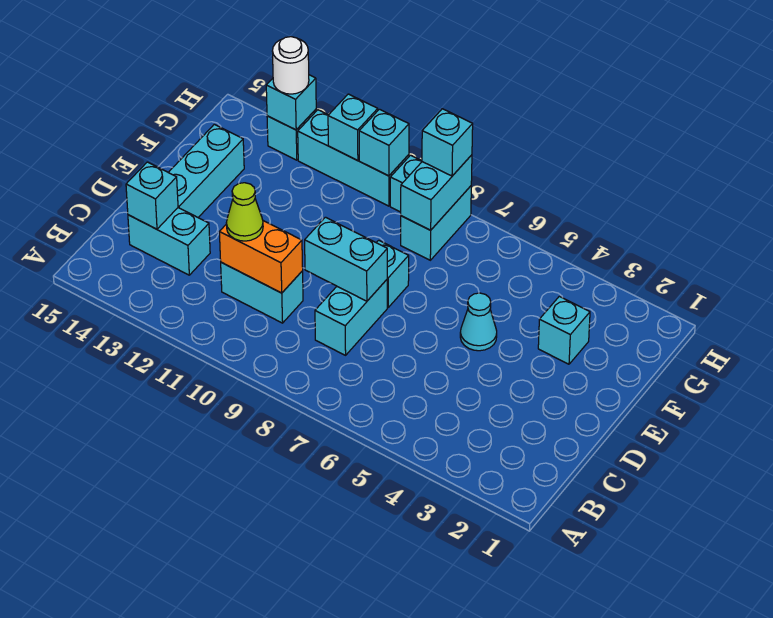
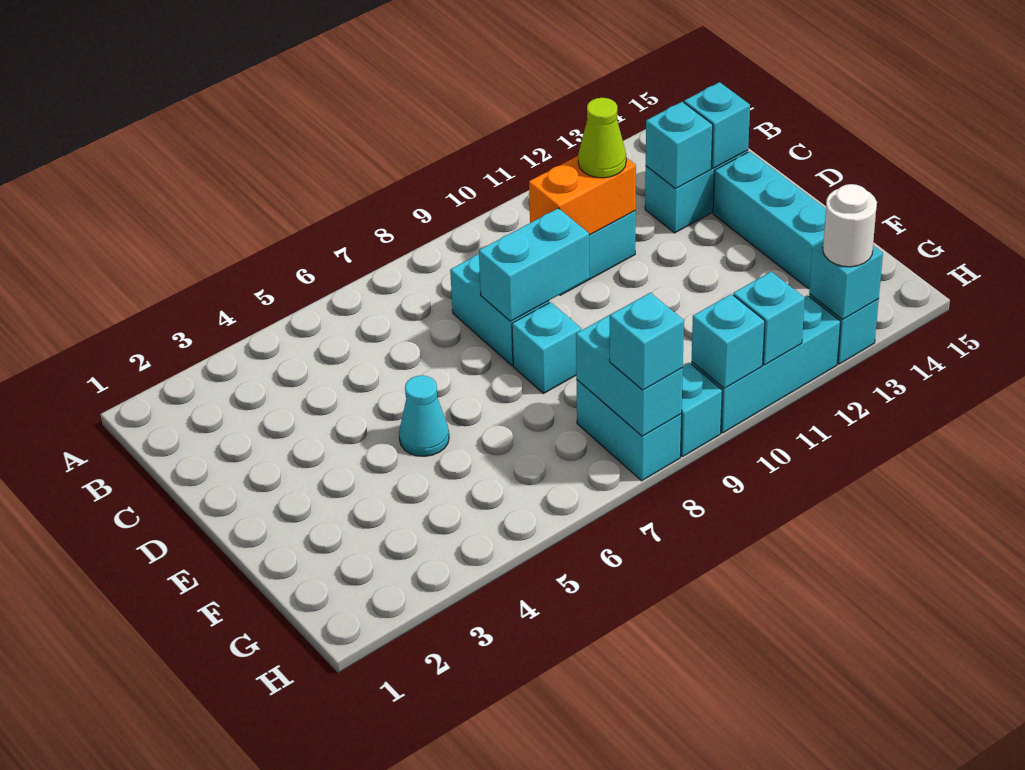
cyan brick F3 level 1 -> cyan brick C13 level 2

